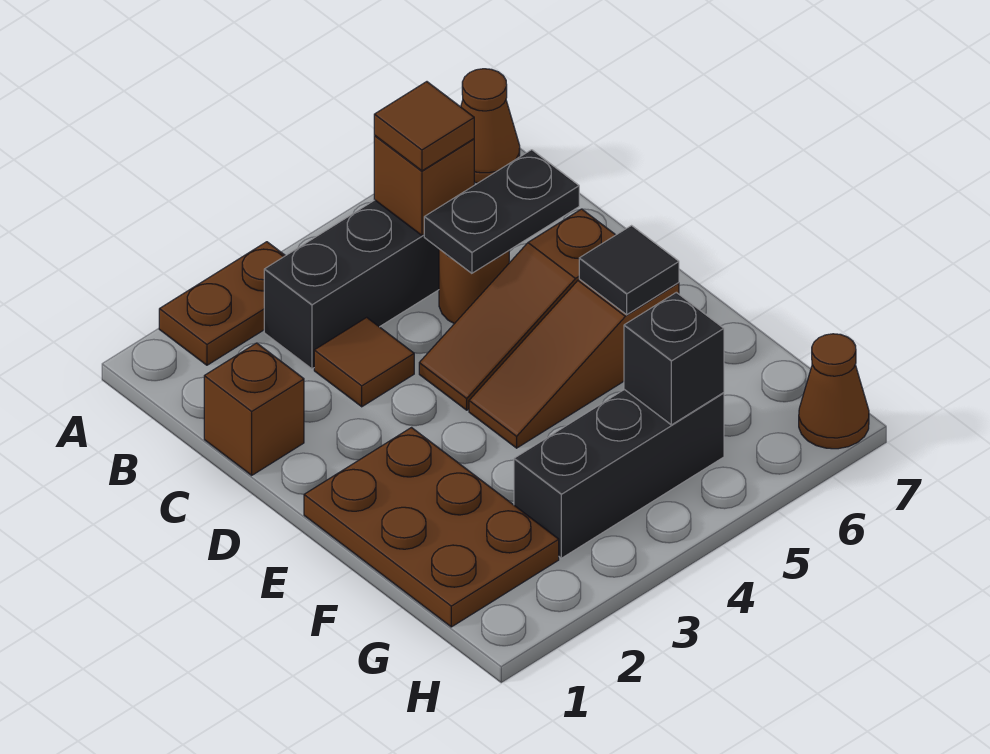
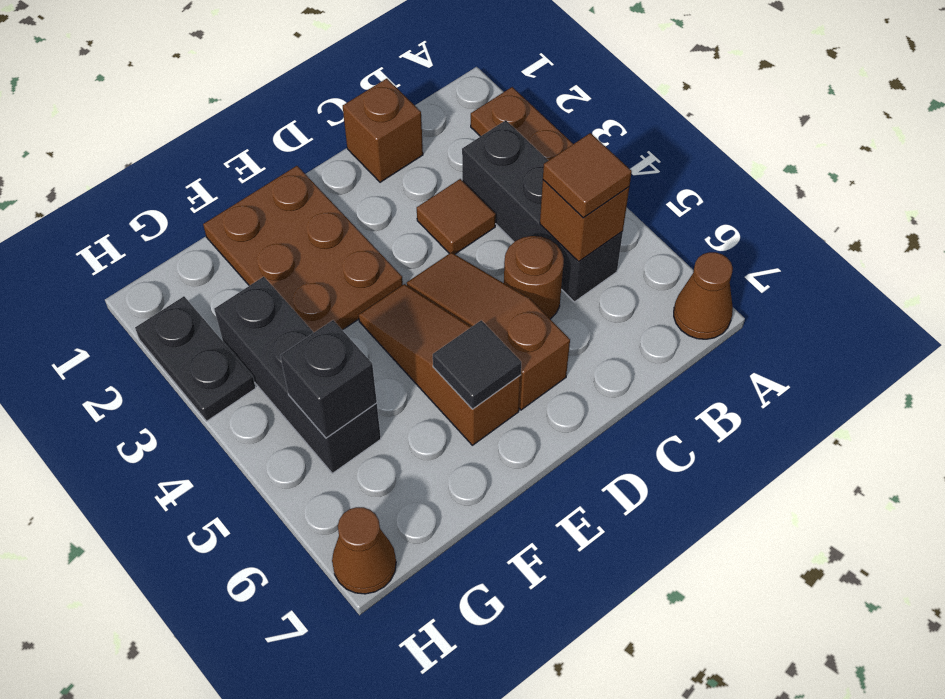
black plate C5:C6 level 2 -> black plate H2:H3 level 1
brown plate E1:G2 level 1 -> brown plate E1:F3 level 1

